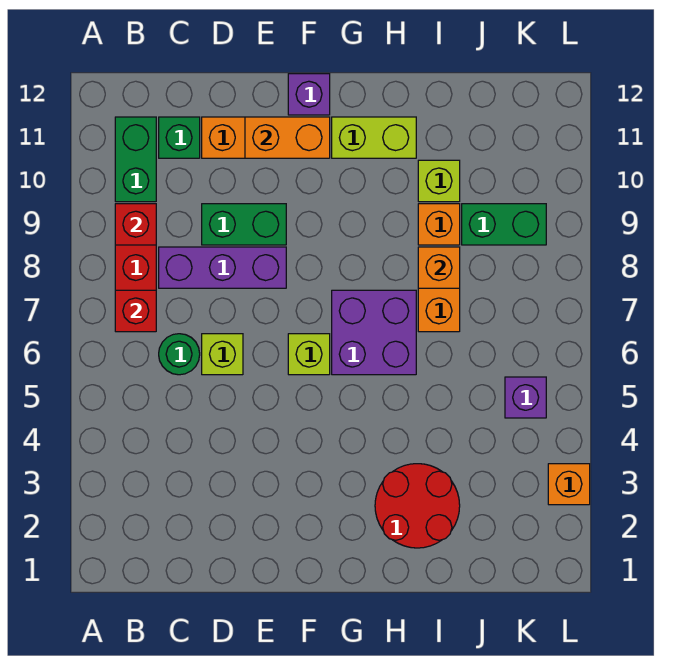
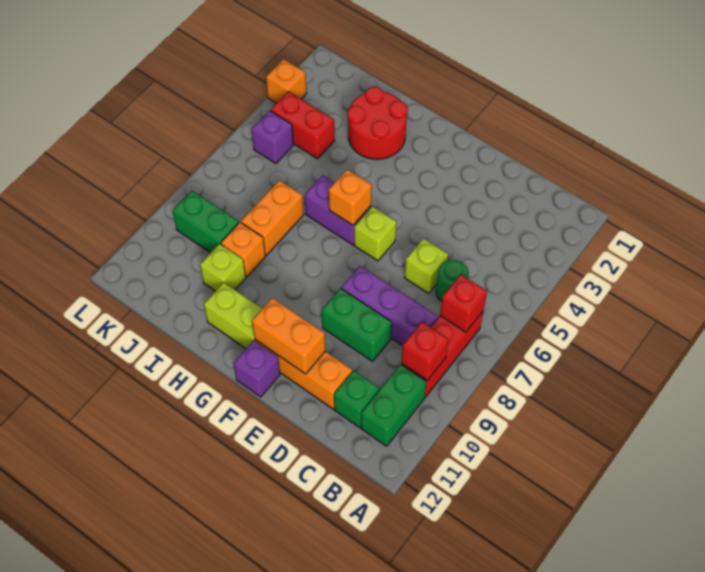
purple brick G6:H7 level 1 -> purple brick G6:H6 level 1
orange brick I8 level 2 -> orange brick G6 level 2
none -> red brick J4:K4 level 1

